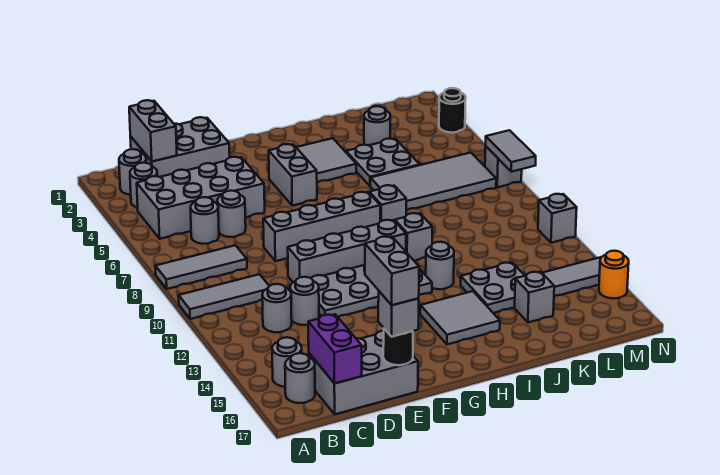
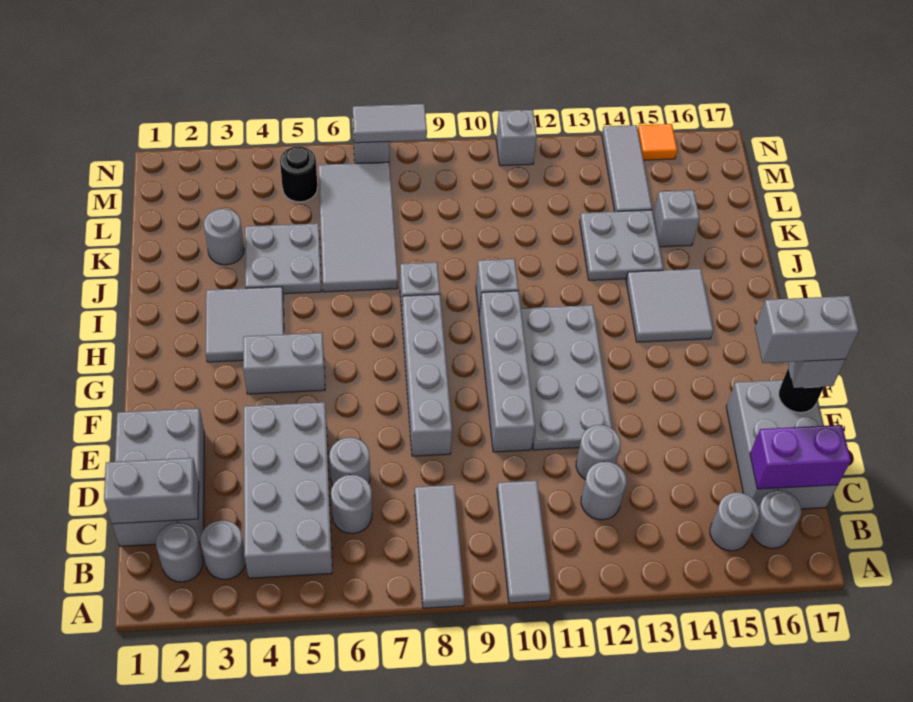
grey round brick I12 level 1 -> none
black round brick N3 level 1 -> black round brick M5 level 1
orange round brick N15 level 1 -> orange tile N15 level 1

